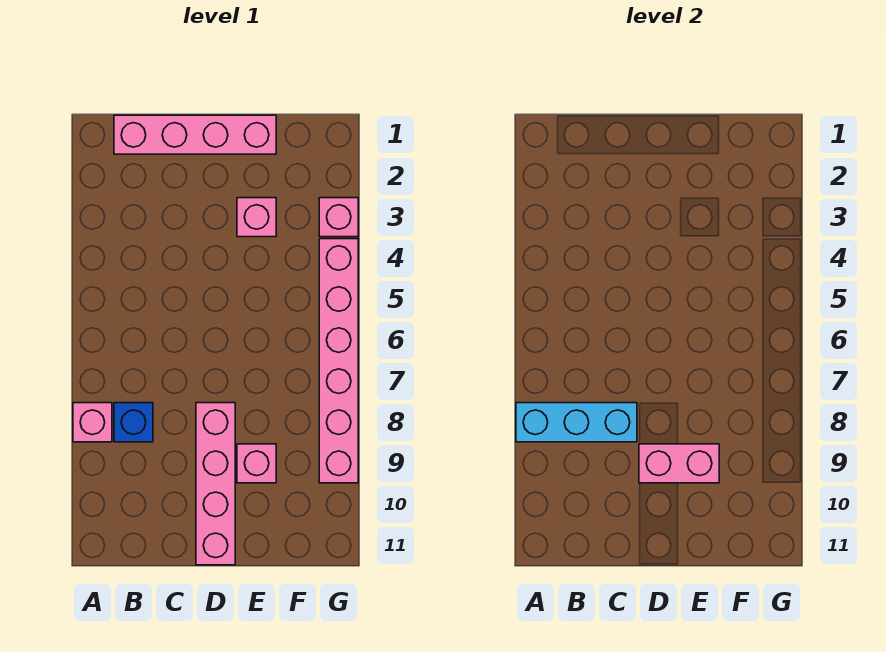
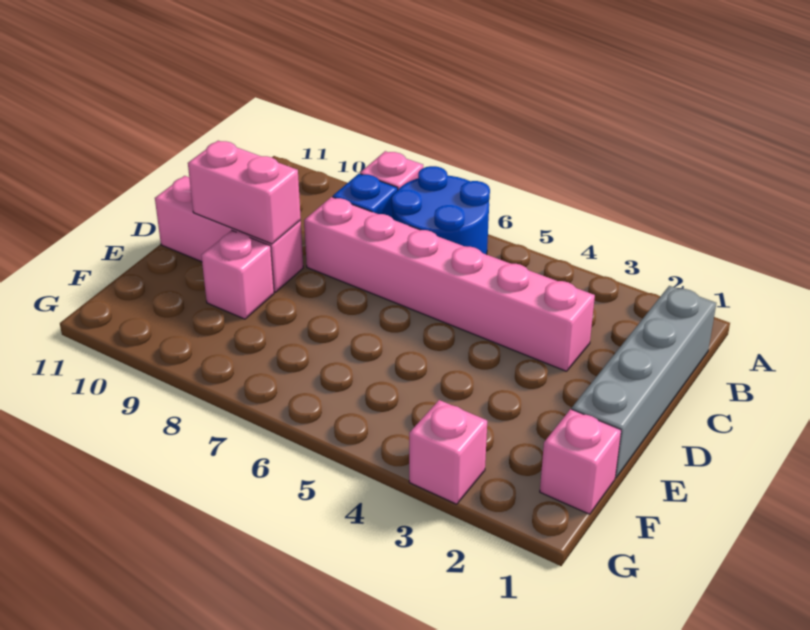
none -> blue round brick A6:B7 level 1
cyan brick A8:C8 level 2 -> none
pink brick B1:E1 level 1 -> grey brick B1:E1 level 1
pink brick D8:D11 level 1 -> pink brick D9:D11 level 1
pink brick D9:E9 level 2 -> pink brick D9:D10 level 2
pink brick E3 level 1 -> pink brick F1 level 1
pink brick G4:G9 level 1 -> pink brick C3:C8 level 1

